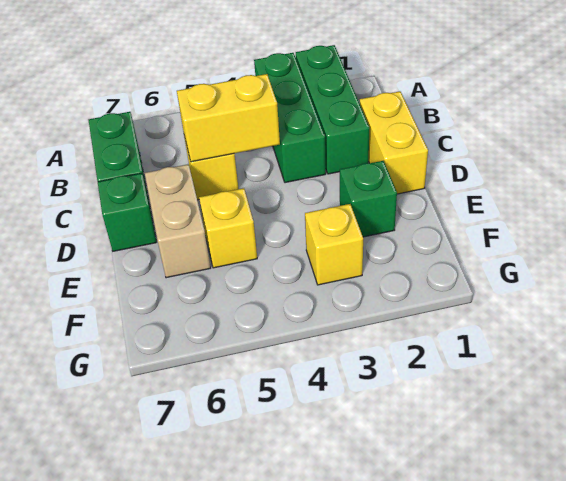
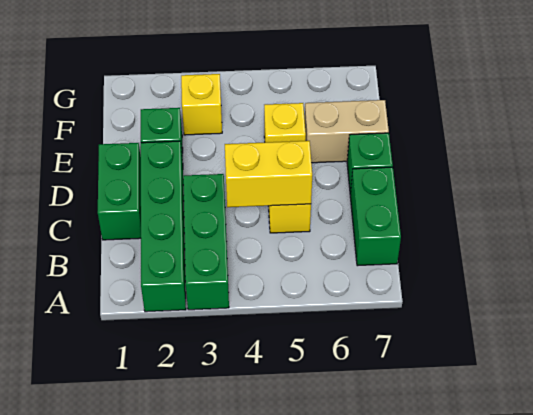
green brick A2:C2 level 1 -> green brick A2:D2 level 1
yellow brick C1:D1 level 1 -> green brick C1:D1 level 1
tan brick D6:E6 level 1 -> tan brick E6:E7 level 1

